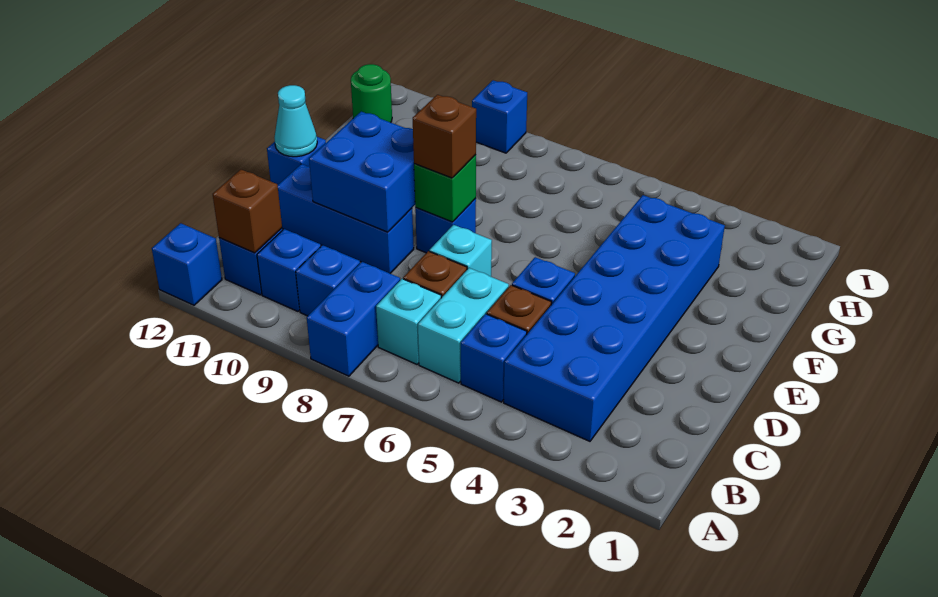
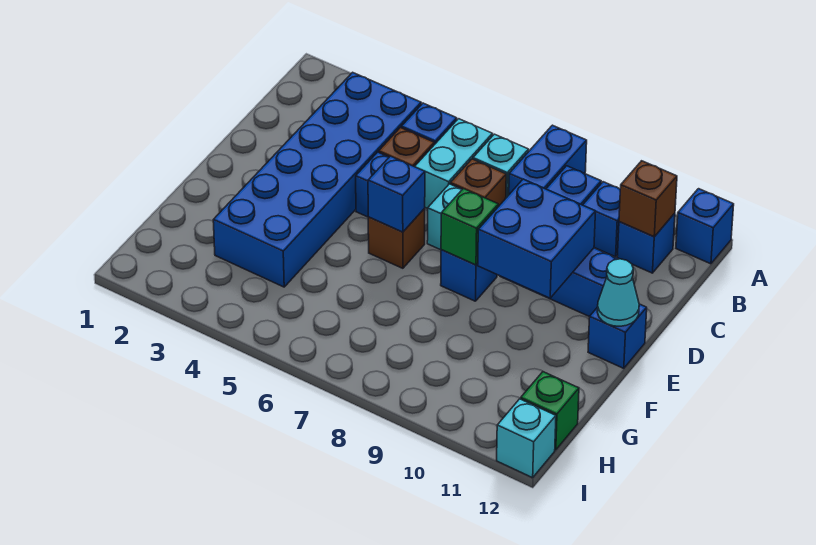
brown brick E8 level 3 -> brown brick E6 level 1
green round brick H12 level 1 -> green brick H12 level 1
blue brick I9 level 1 -> blue brick E6 level 2
none -> cyan brick I12 level 1

